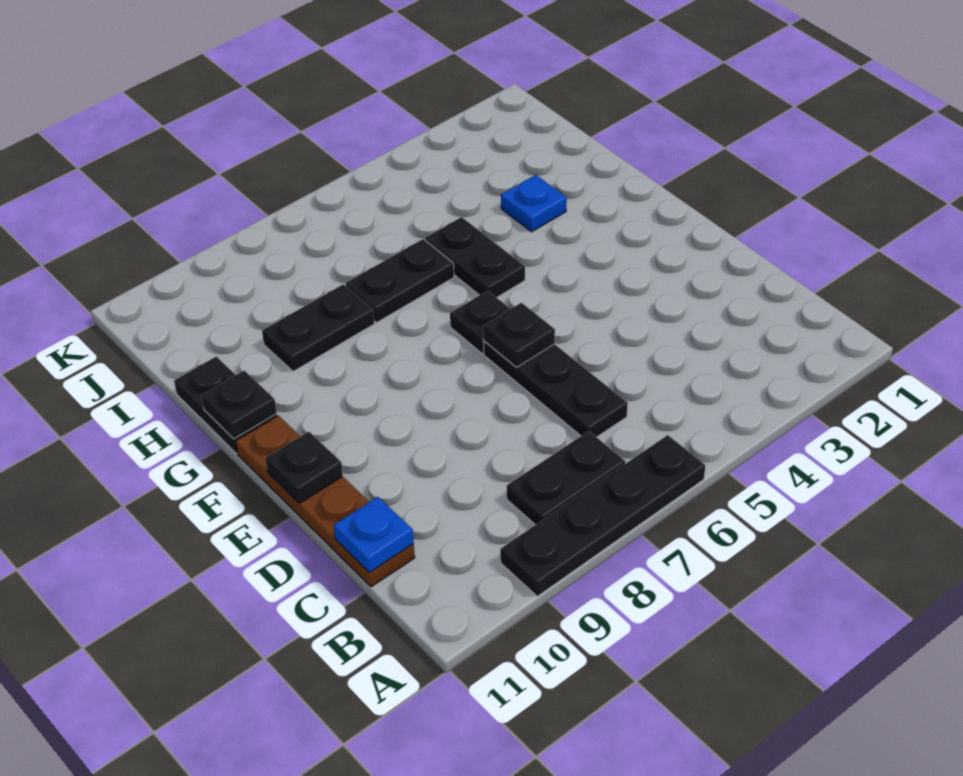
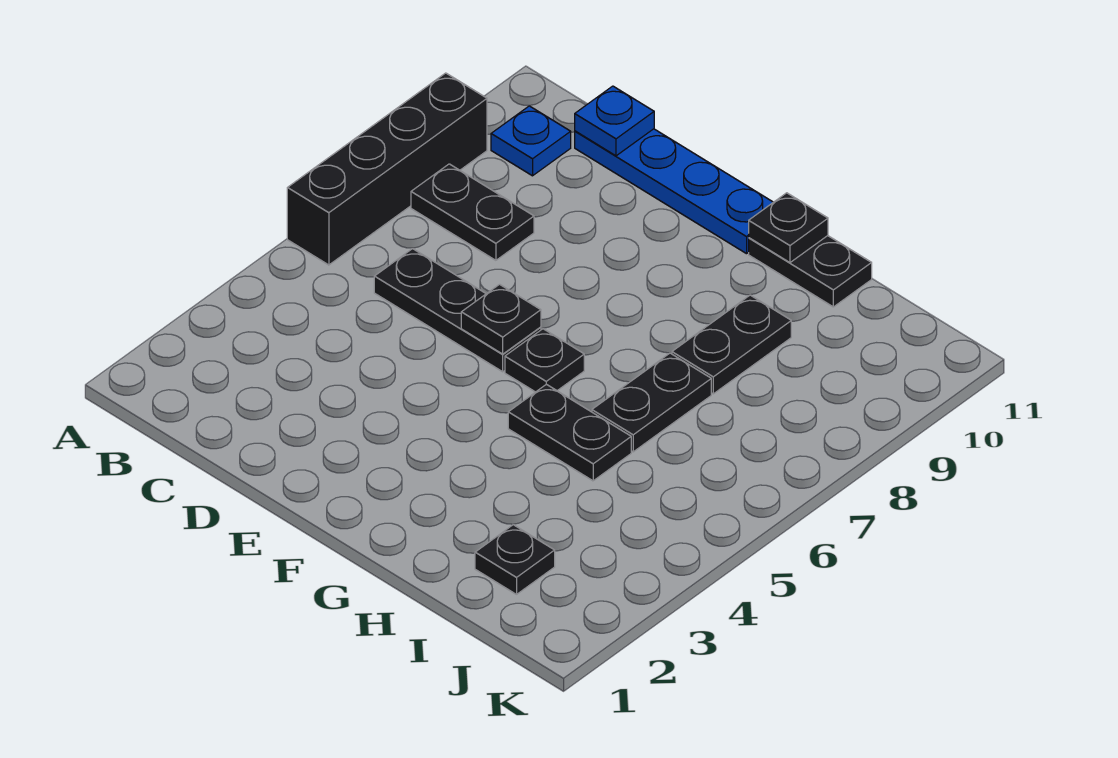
black plate A6:A9 level 1 -> black brick A6:A9 level 1
black plate B7:B8 level 1 -> black plate B8:C8 level 1
brown plate C11:F11 level 1 -> blue plate C11:F11 level 1
black plate E11 level 2 -> black plate I2 level 1
blue plate H3 level 1 -> blue plate B10 level 1

